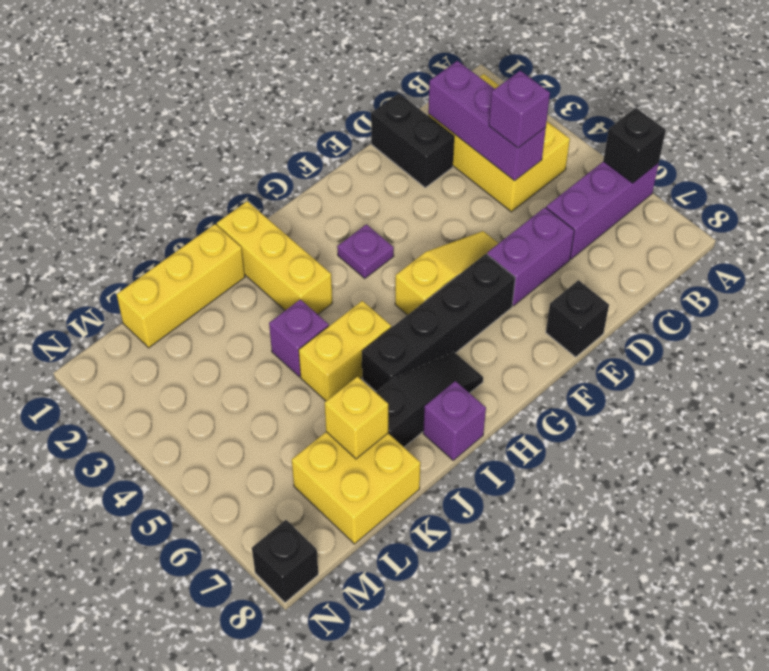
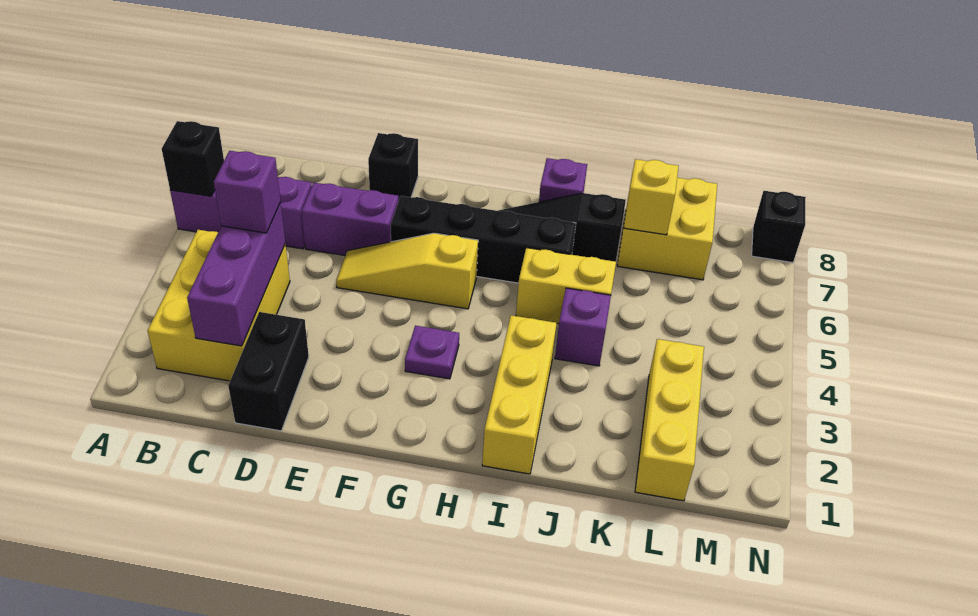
yellow brick J1:L1 level 1 -> yellow brick L1:L3 level 1

